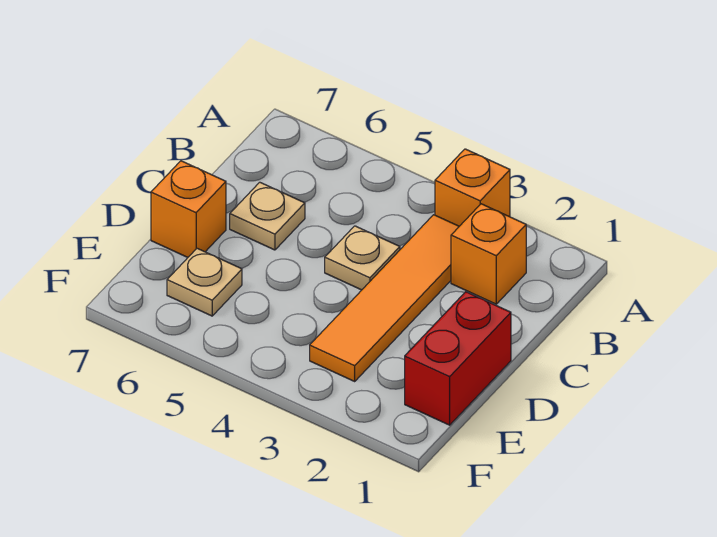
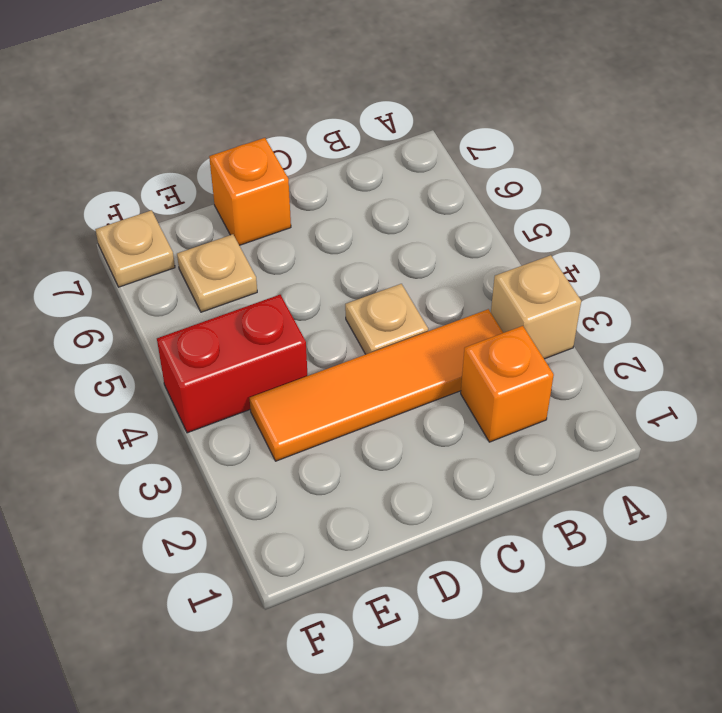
orange brick A3 level 1 -> tan brick A3 level 1
tan plate C6 level 1 -> tan plate F7 level 1
red brick D1:E1 level 1 -> red brick E4:F4 level 1

